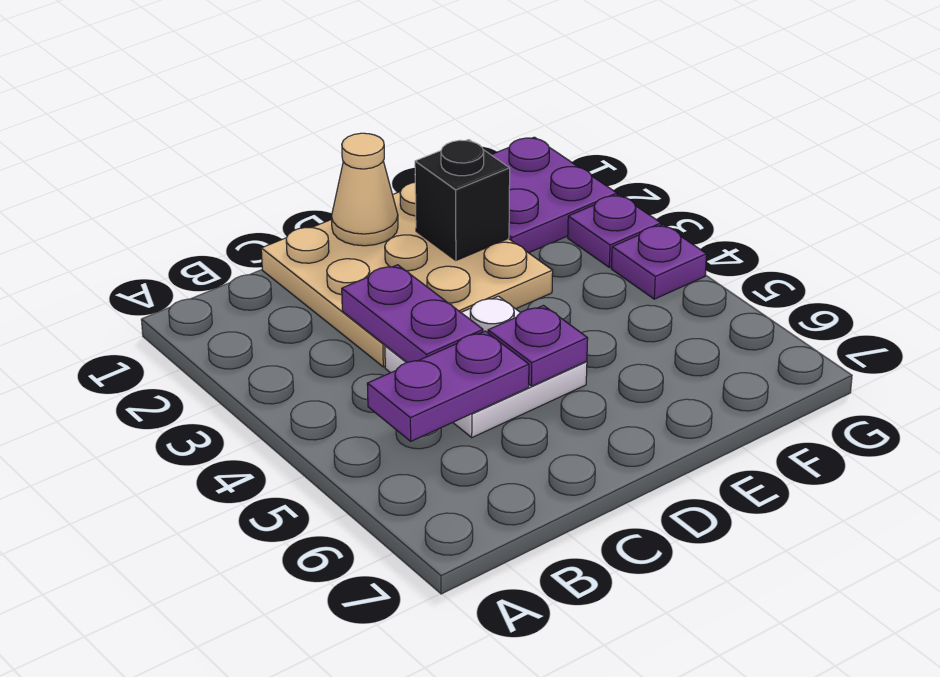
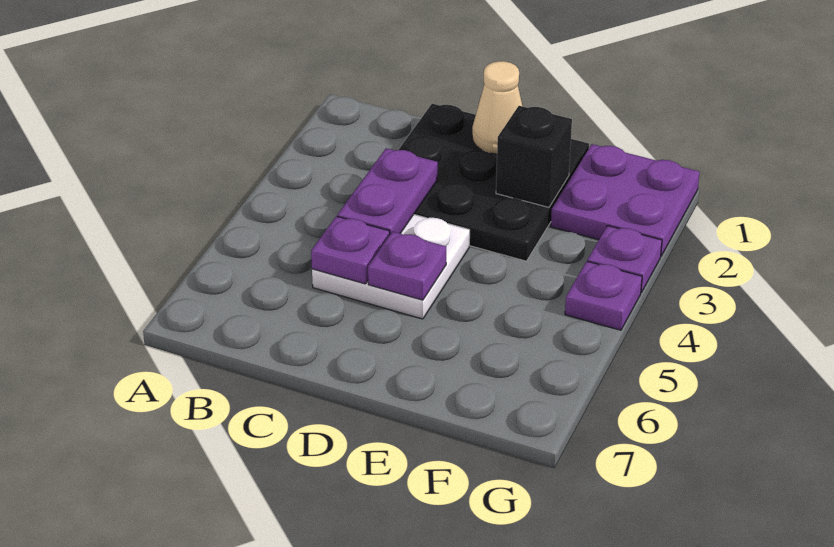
purple plate B5:C5 level 2 -> purple plate C5 level 2
tan plate C1:E3 level 1 -> black plate C1:E3 level 1

